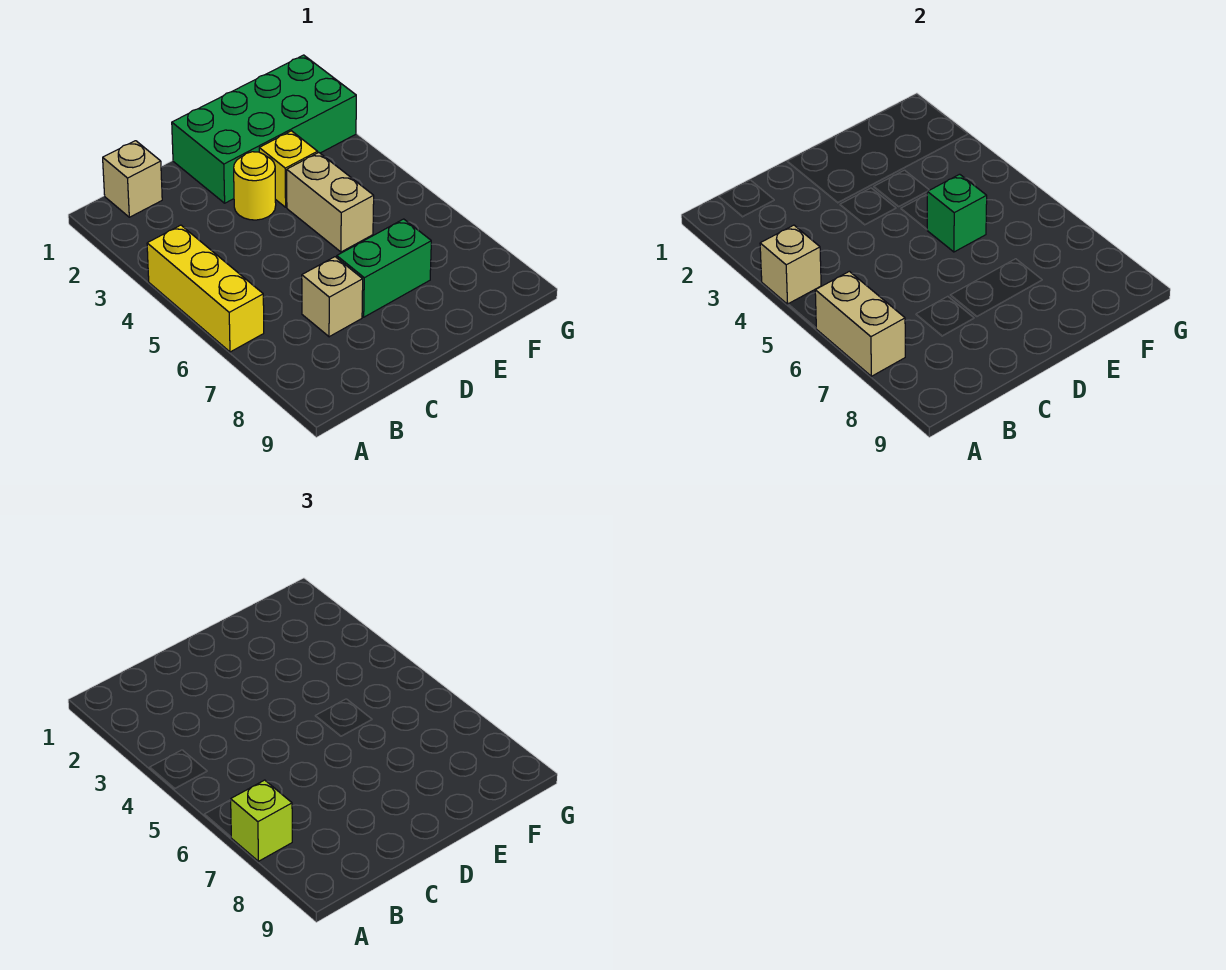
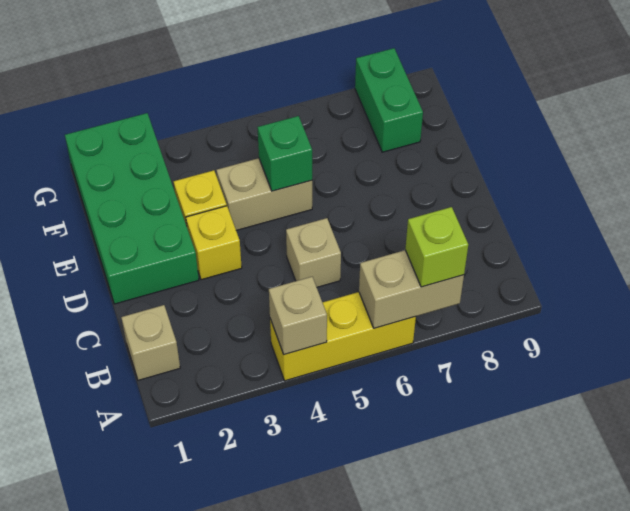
tan brick C7 level 1 -> tan brick C5 level 1
yellow round brick D3 level 1 -> yellow brick D3 level 1
green brick D7:E7 level 1 -> green brick F8:G8 level 1

